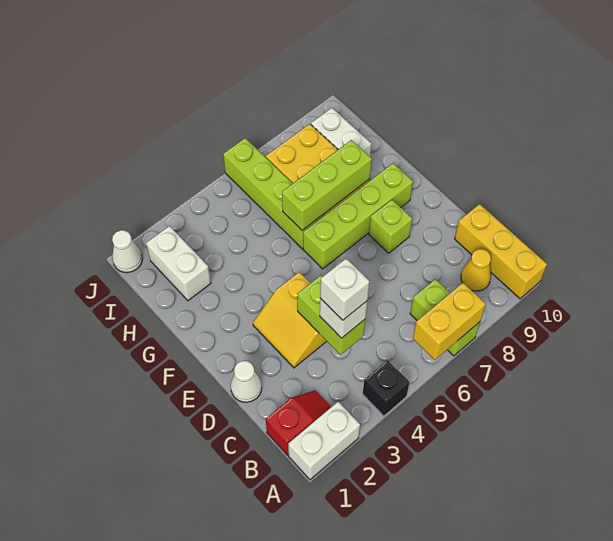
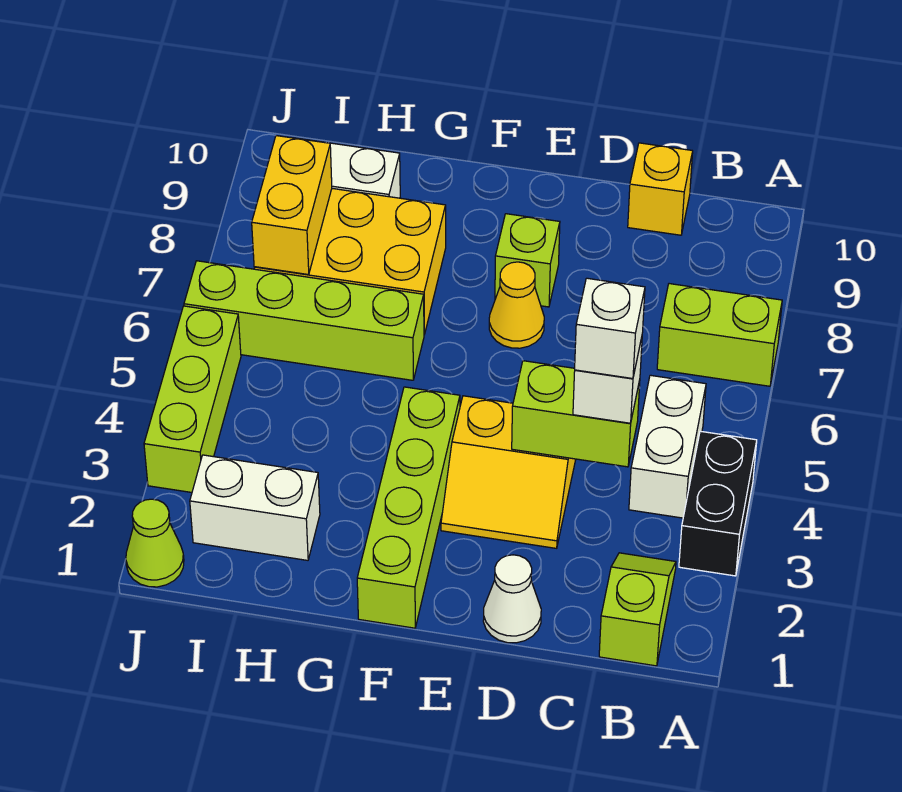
white brick A1:A2 level 1 -> white brick B4:B5 level 1
black brick A4 level 1 -> black brick A3:A4 level 1
yellow brick A6:A7 level 2 -> yellow brick I7:I8 level 2
yellow brick A10:C10 level 1 -> yellow brick C10 level 1
red slope B1:B2 level 1 top 1 -> lime slope B1:B2 level 1 top 1
yellow cone B9 level 1 -> yellow cone E7 level 1
lime brick F6:F9 level 1 -> lime brick F1:F4 level 1
lime brick G6:G8 level 2 -> lime brick J3:J5 level 1
white cone J1 level 1 -> lime cone J1 level 1

